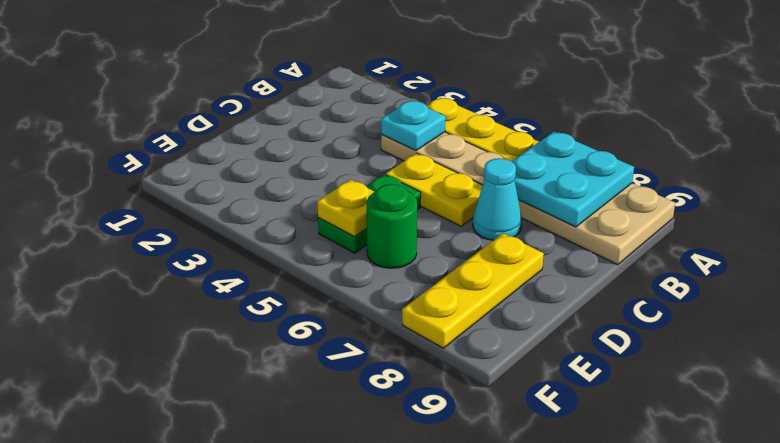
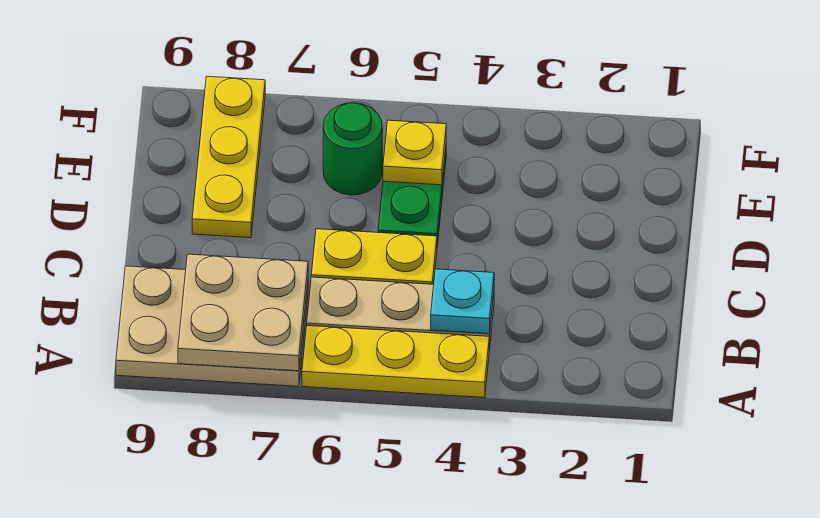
cyan plate A7:B8 level 2 -> tan plate A7:B8 level 2
cyan cone C7 level 1 -> none

